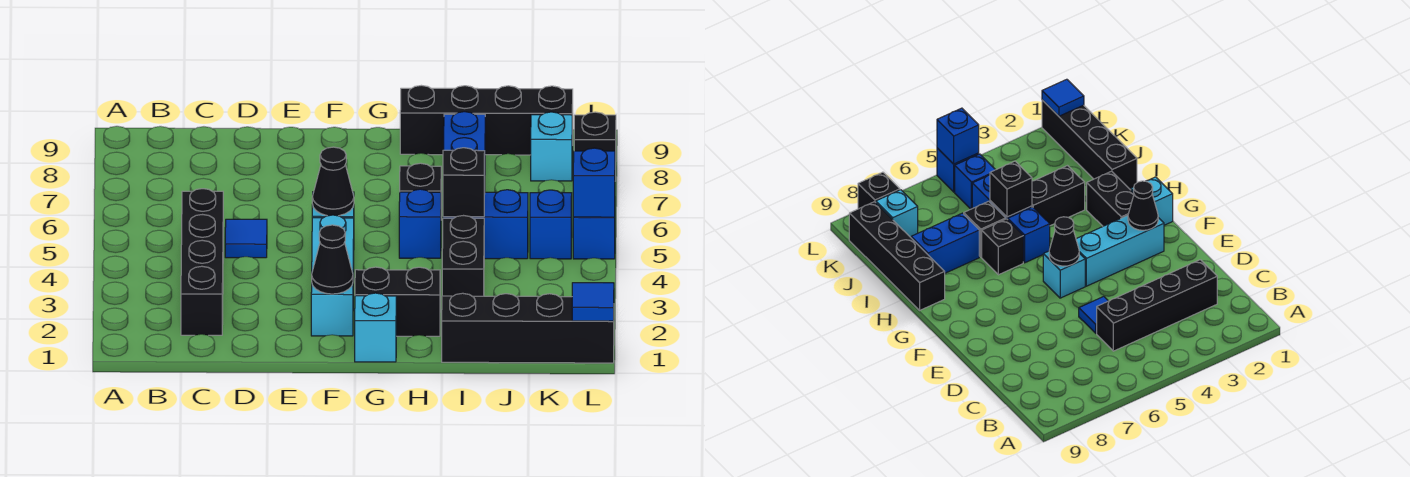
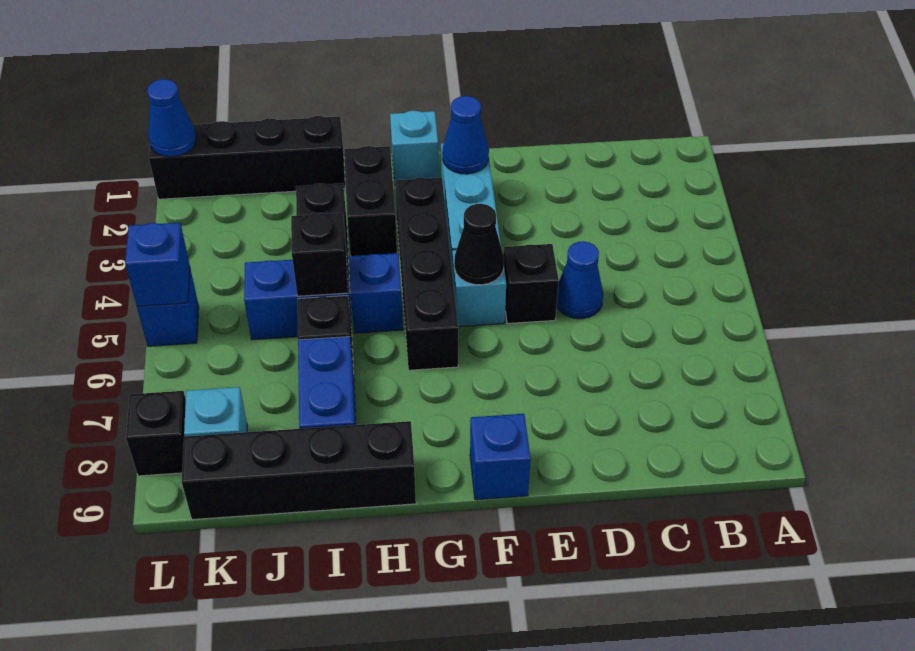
black brick C2:C5 level 1 -> black brick G3:G6 level 1
blue tile D5 level 1 -> blue cone D5 level 1
black cone F2 level 2 -> blue cone F2 level 2
black brick G2:H2 level 1 -> black brick H2:H3 level 1
black brick H6 level 1 -> black brick E5 level 1
blue brick K5 level 1 -> blue brick F9 level 1
blue tile L1 level 2 -> blue cone L1 level 2

